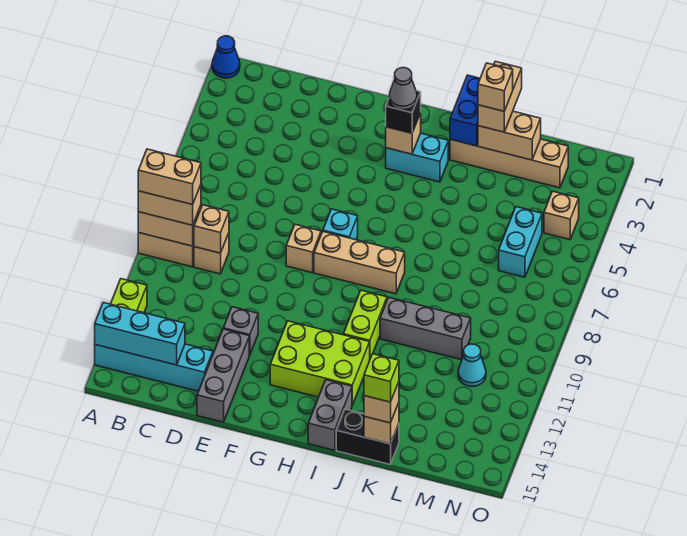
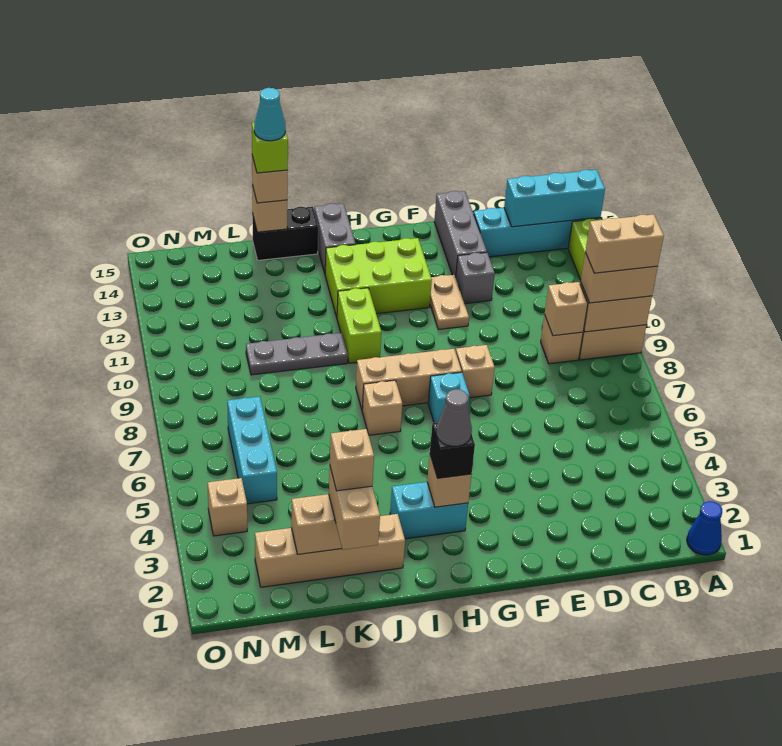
none -> tan plate F11:F12 level 1
none -> tan brick I7 level 1
blue brick J1:J2 level 2 -> none
grey brick J10:L10 level 1 -> grey plate J10:L10 level 1
cyan brick M5:M6 level 1 -> cyan brick M5:M7 level 1
cyan cone M11 level 1 -> cyan cone K15 level 5

